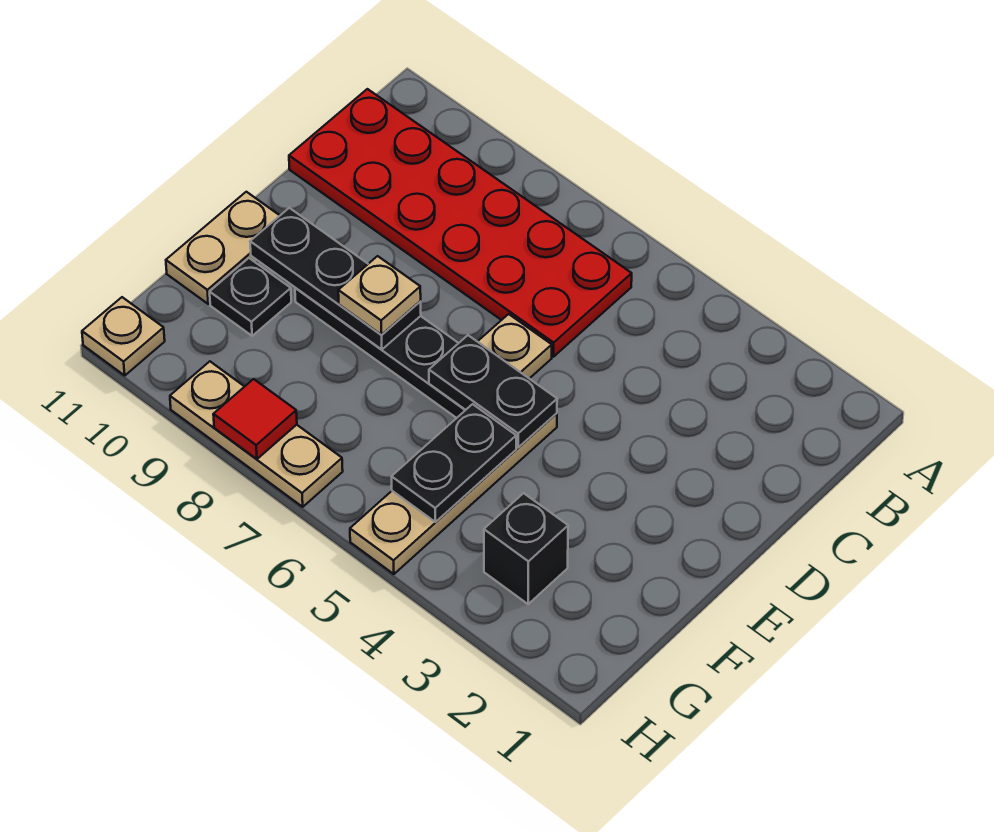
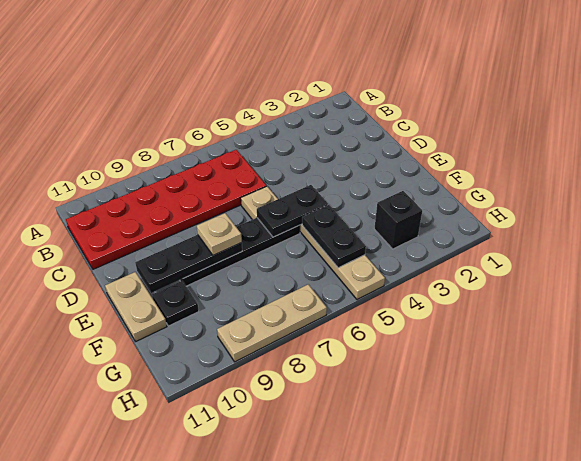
red tile H8 level 2 -> none
tan plate H11 level 1 -> none

